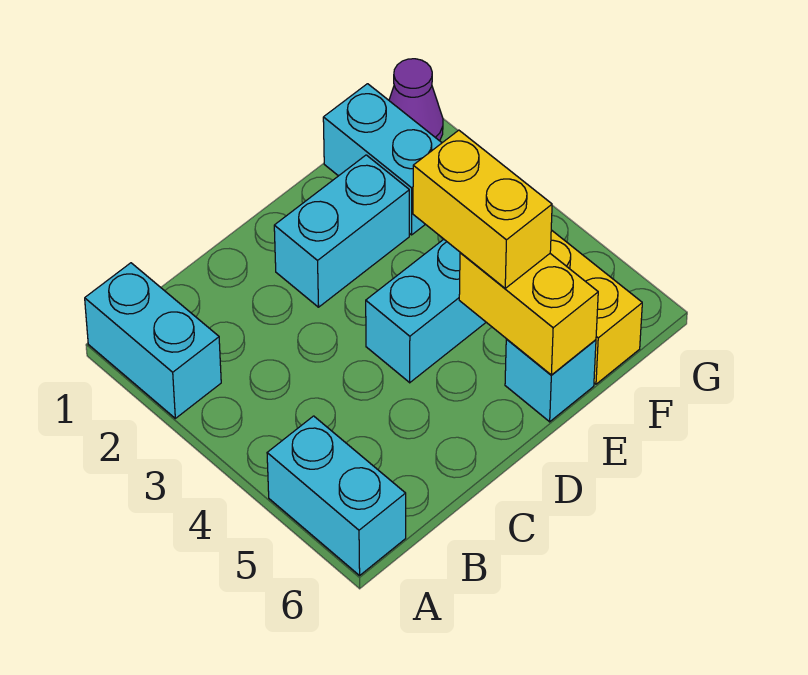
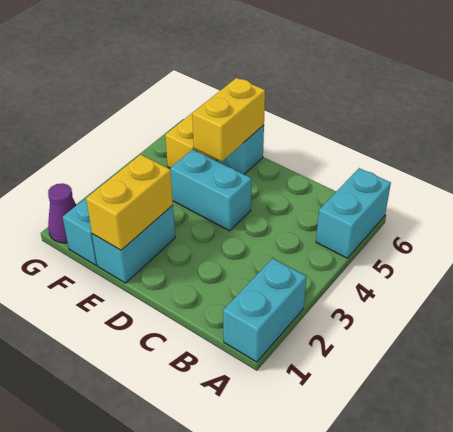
cyan brick D2:E2 level 1 -> cyan brick E1:E2 level 1
yellow brick E4:E5 level 3 -> yellow brick E1:E2 level 2

